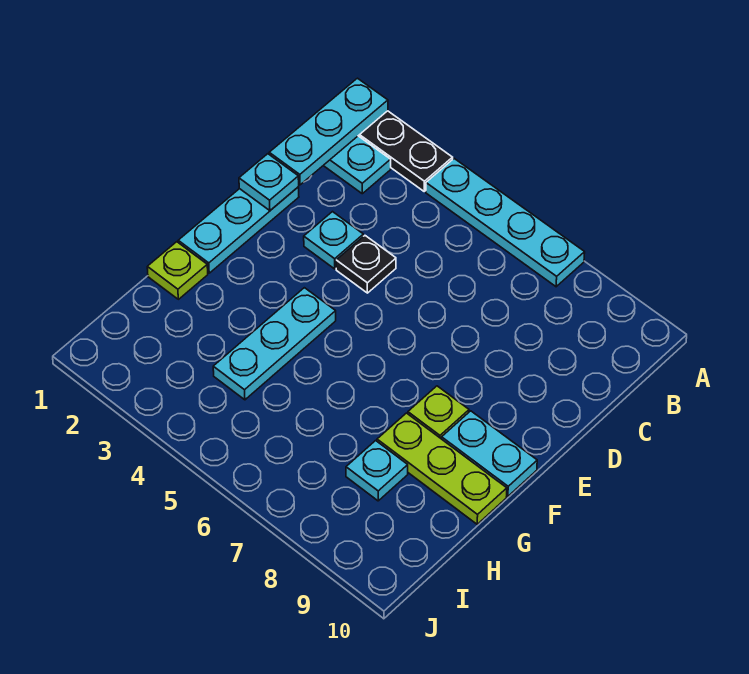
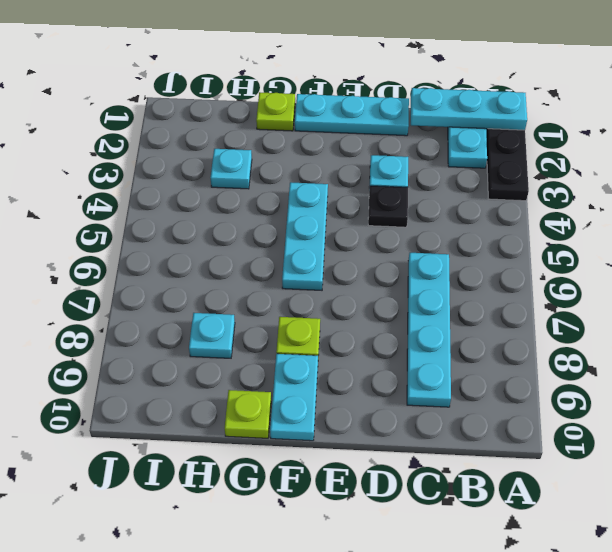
cyan plate A4:A7 level 1 -> cyan plate C6:C9 level 1
cyan plate D1 level 2 -> cyan plate H3 level 1
cyan plate F4:H4 level 1 -> cyan plate F4:F6 level 1
lime plate G8:G10 level 1 -> lime plate G10 level 1

